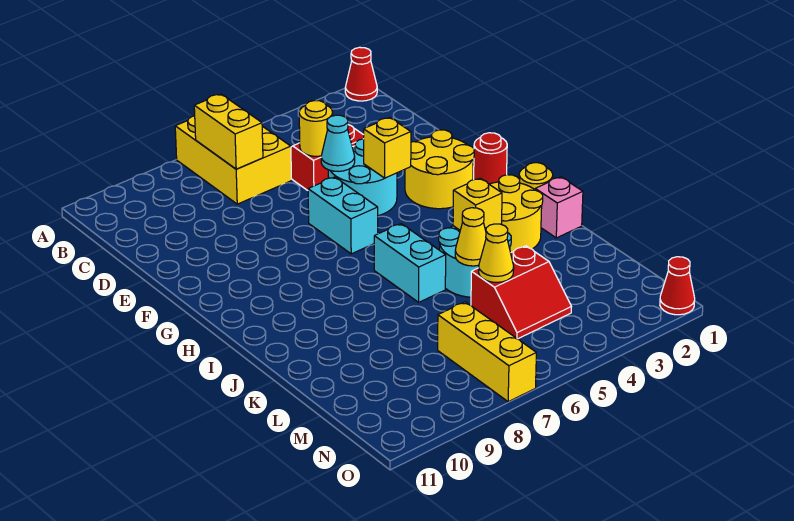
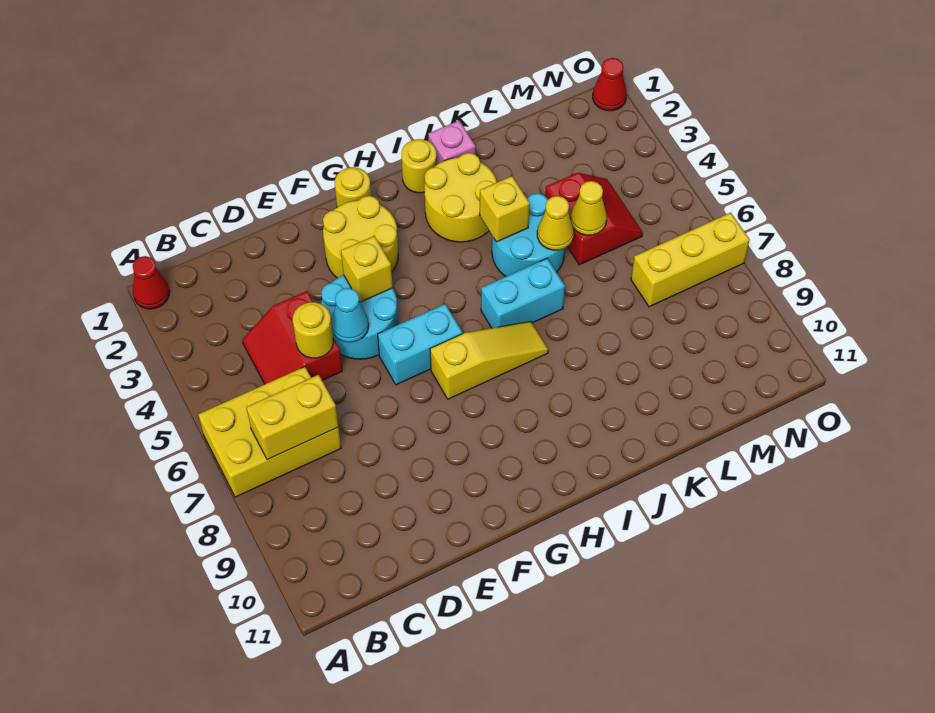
red round brick G1 level 1 -> yellow round brick G1 level 1
none -> yellow slope G7:I7 level 1 top G

